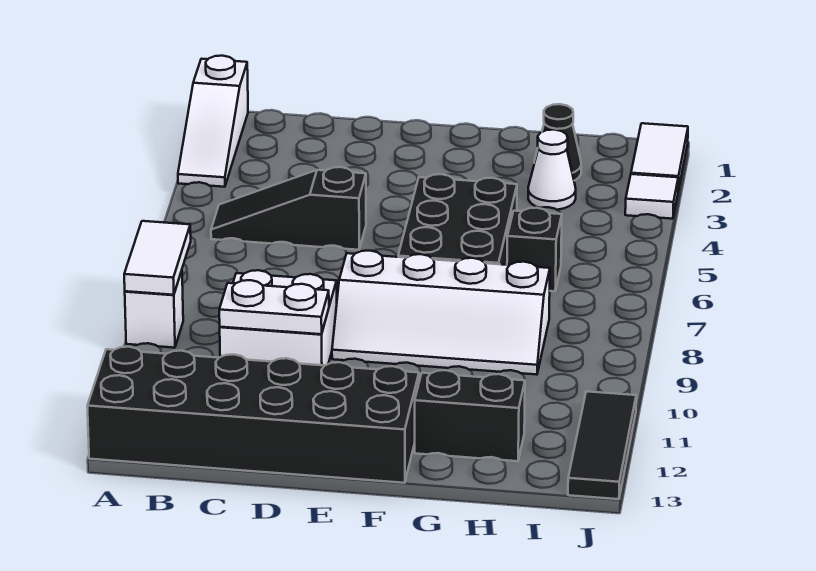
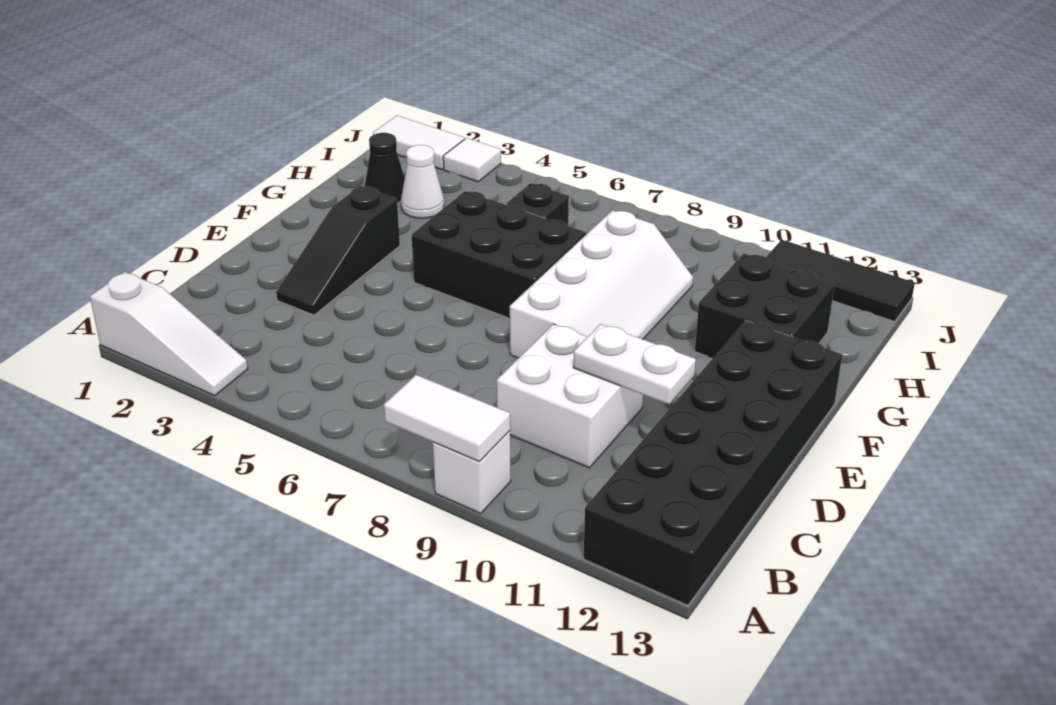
black slope B5:D5 level 1 top D -> black slope D3:F3 level 1 top F
white plate C10:D10 level 2 -> white plate D10:D11 level 2
black brick G12:H12 level 1 -> black brick G11:H12 level 1

